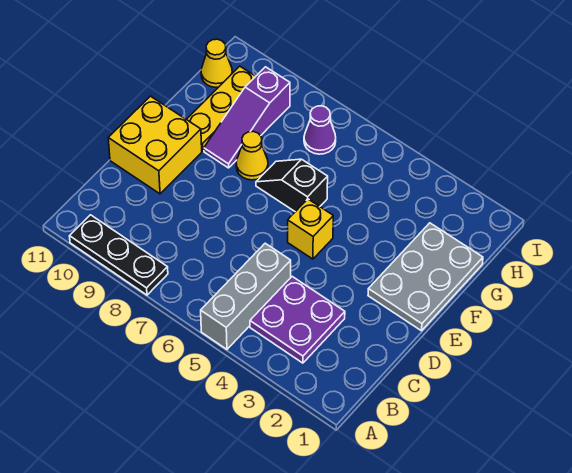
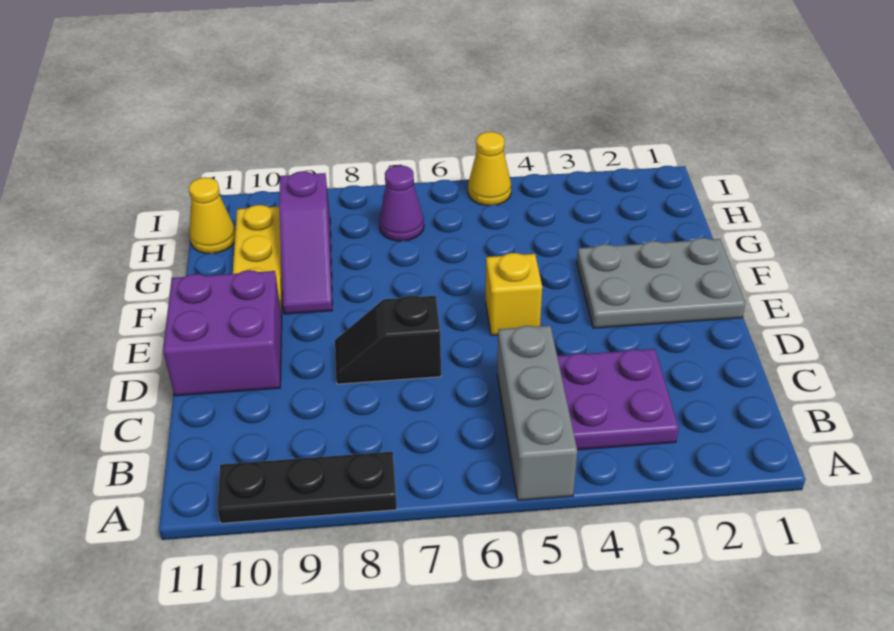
yellow brick D10:E11 level 1 -> purple brick D10:E11 level 1
grey plate E1:G2 level 1 -> grey plate E1:F3 level 1
black slope F6:F7 level 1 top 6 -> black slope D7:D8 level 1 top 7
yellow cone F8 level 1 -> yellow cone I5 level 1

